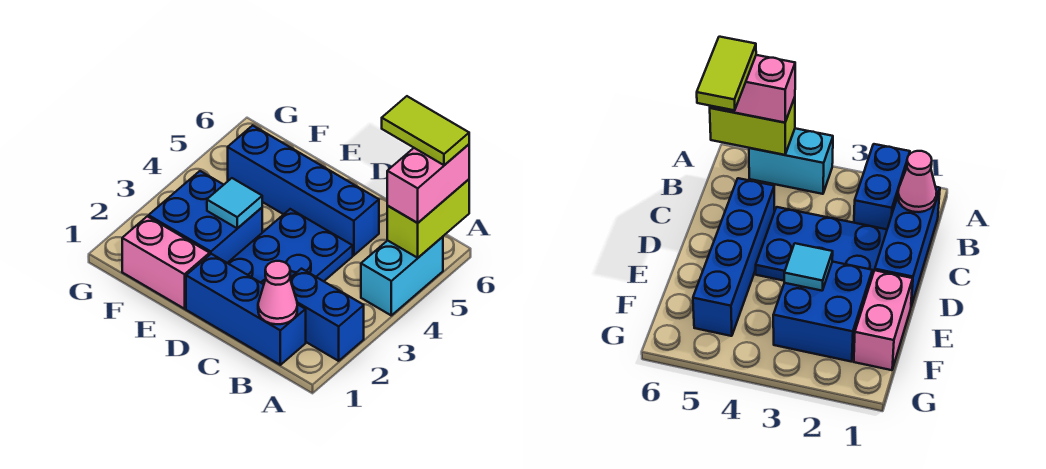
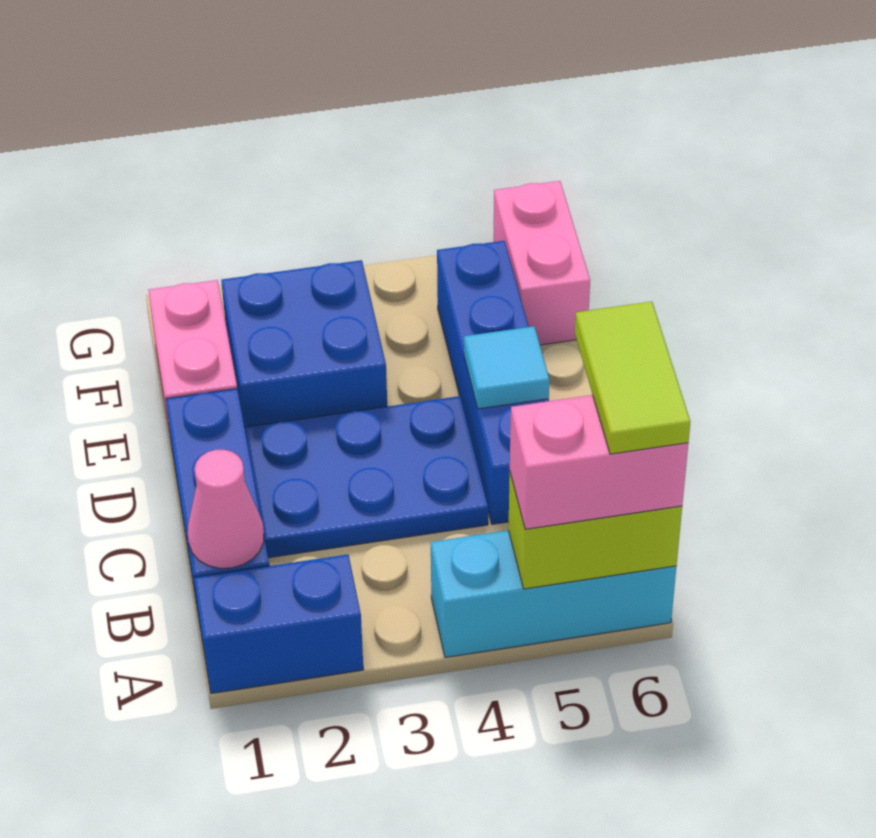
blue brick A2:B2 level 1 -> blue brick A1:A2 level 1
cyan brick A4:A5 level 1 -> cyan brick A4:A6 level 1
cyan tile E3 level 2 -> cyan tile D5 level 2
none -> pink brick F6:G6 level 1

